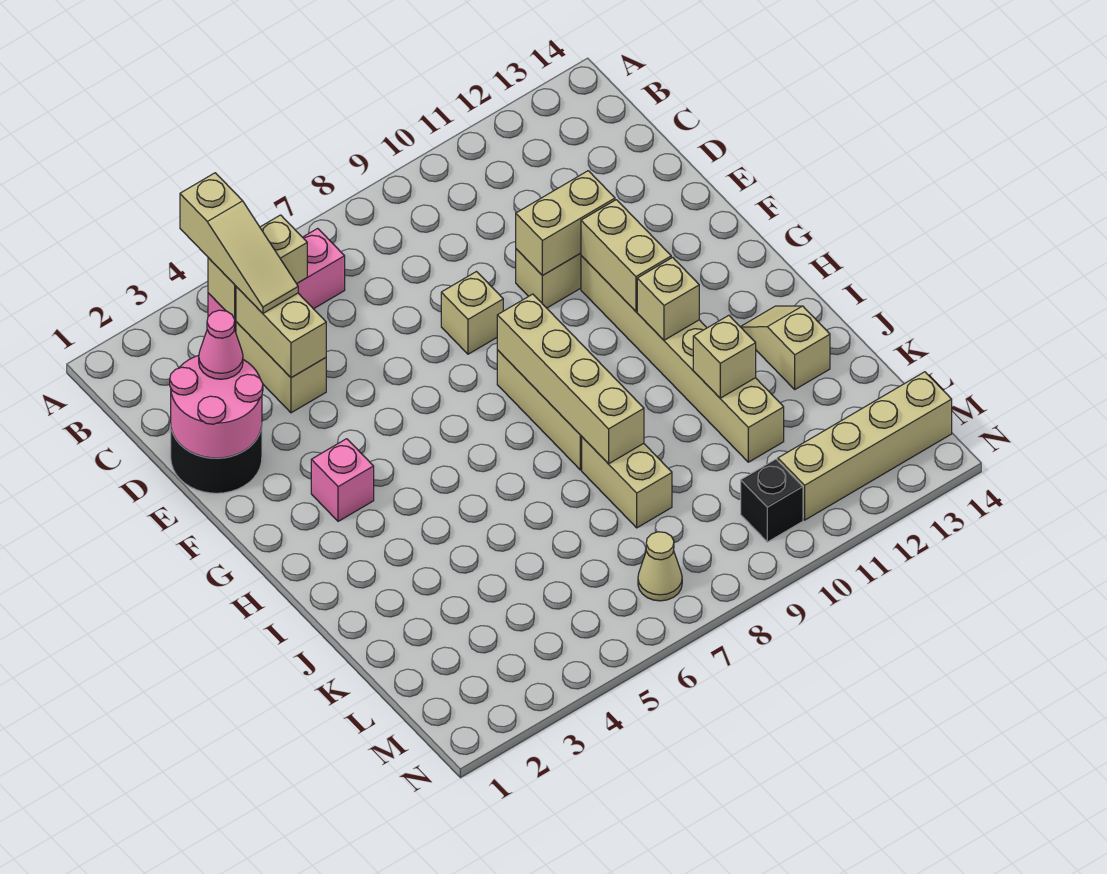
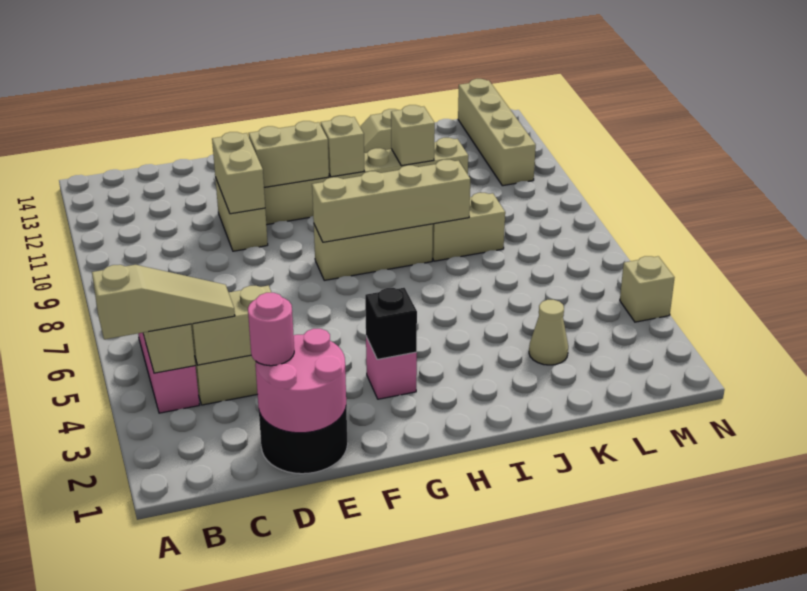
pink cone D2 level 3 -> pink round brick D2 level 3
tan brick E8 level 1 -> tan brick N4 level 1
tan cone M7 level 1 -> tan cone K3 level 1
black brick M10 level 1 -> black brick G3 level 2

